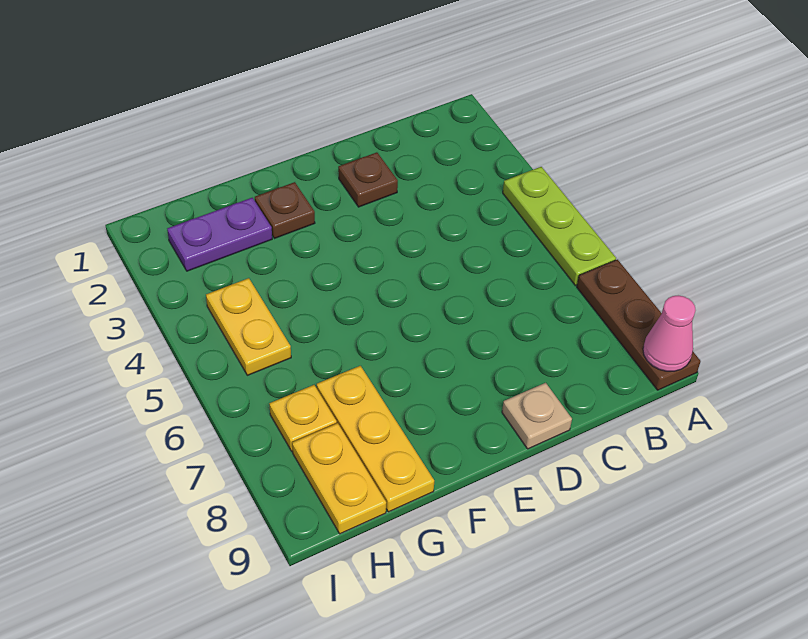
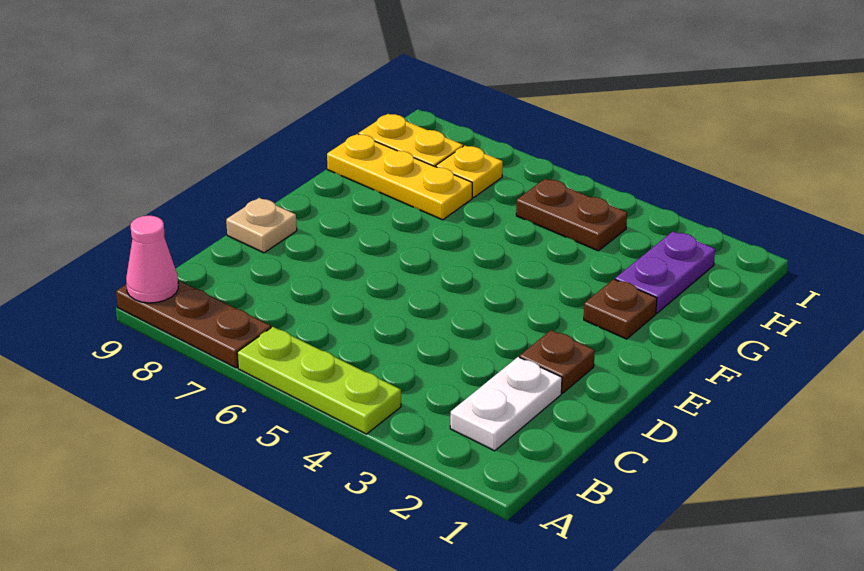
none -> white plate B2:C2 level 1
yellow plate H4:H5 level 1 -> brown plate H4:H5 level 1

